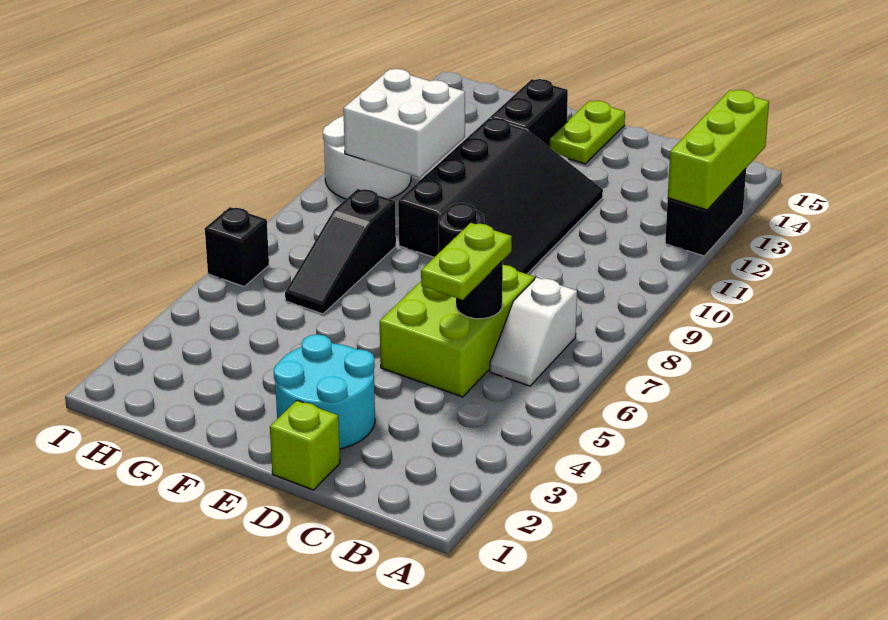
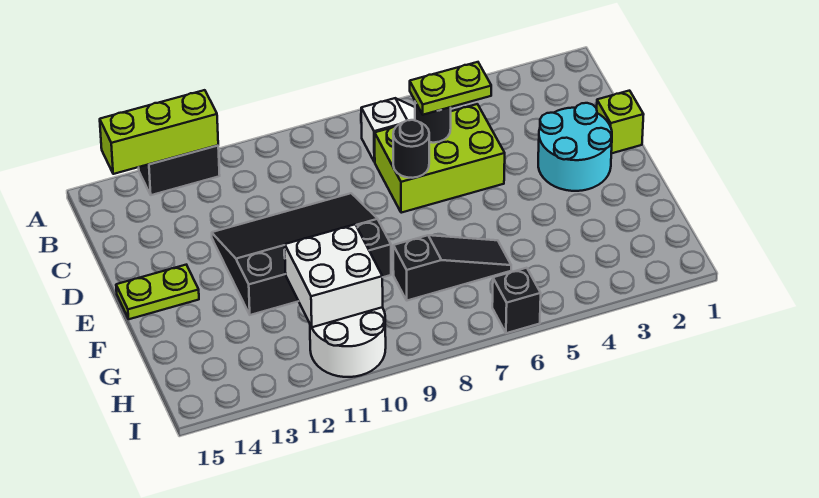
black brick F13:F14 level 1 -> none

